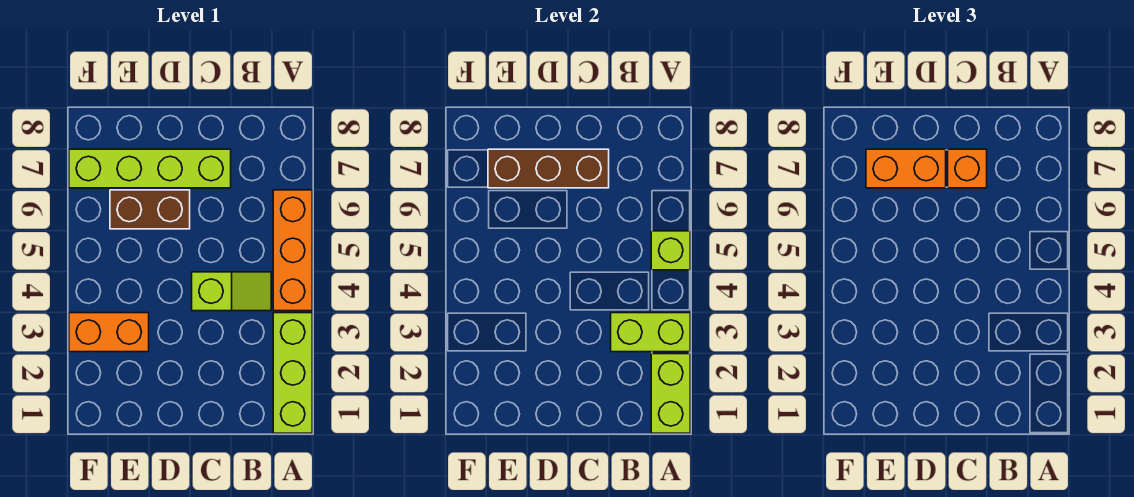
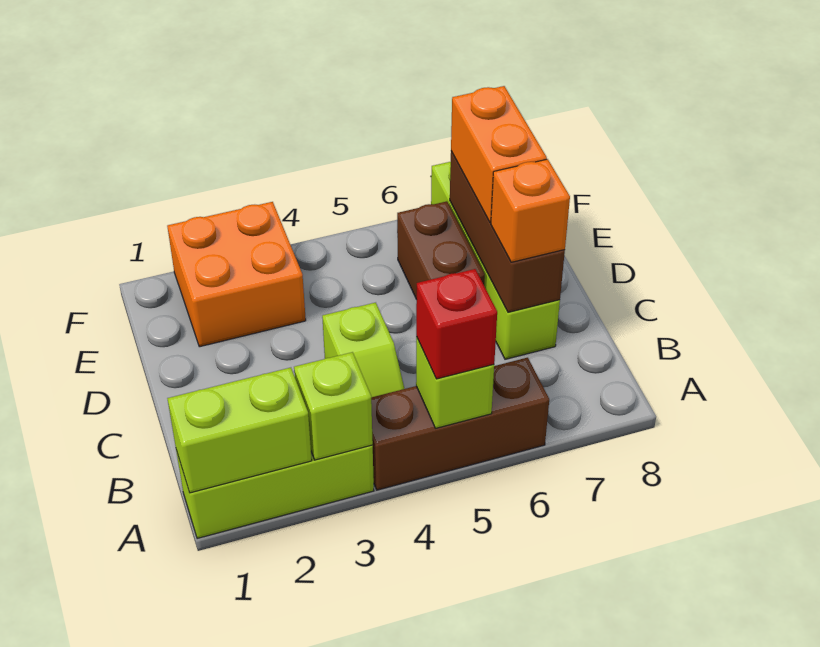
lime brick A3:B3 level 2 -> lime brick A3 level 2
orange brick A4:A6 level 1 -> brown brick A4:A6 level 1
none -> red brick A5 level 3
orange brick E3:F3 level 1 -> orange brick E2:F3 level 1

